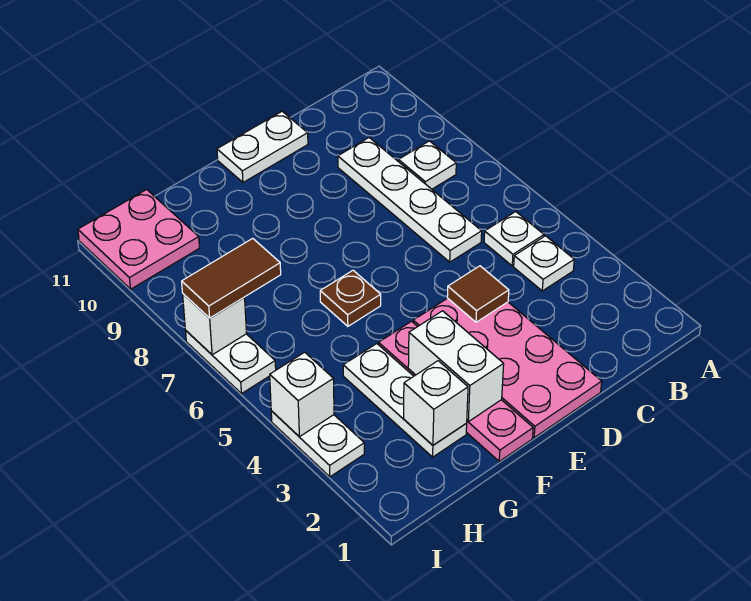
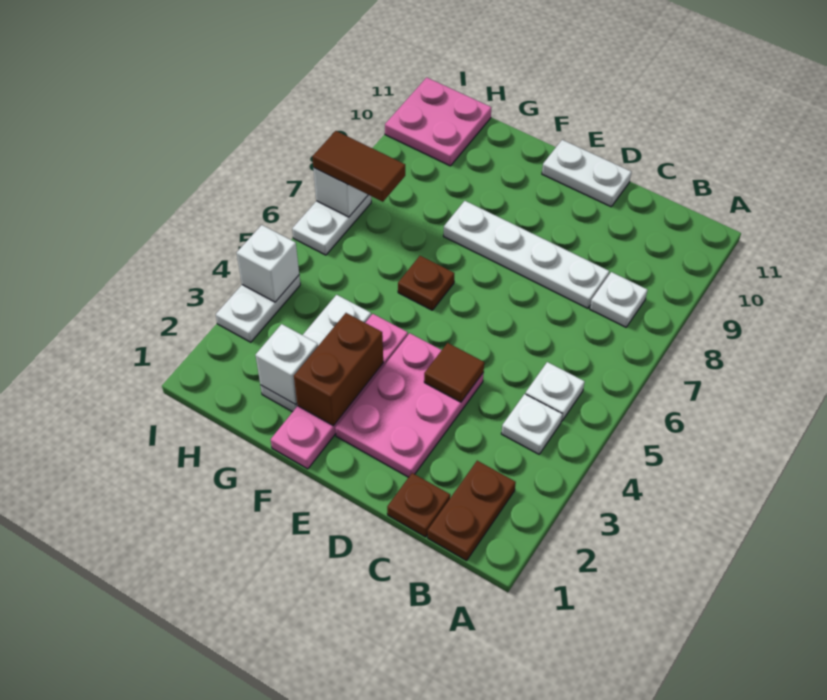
none -> brown plate B1:B2 level 1
none -> brown plate C1 level 1
white plate C6:C9 level 1 -> white plate C8:F8 level 1
pink plate D1:E4 level 1 -> pink plate D2:E4 level 1
white brick F2:F3 level 2 -> brown brick F2:F3 level 2

